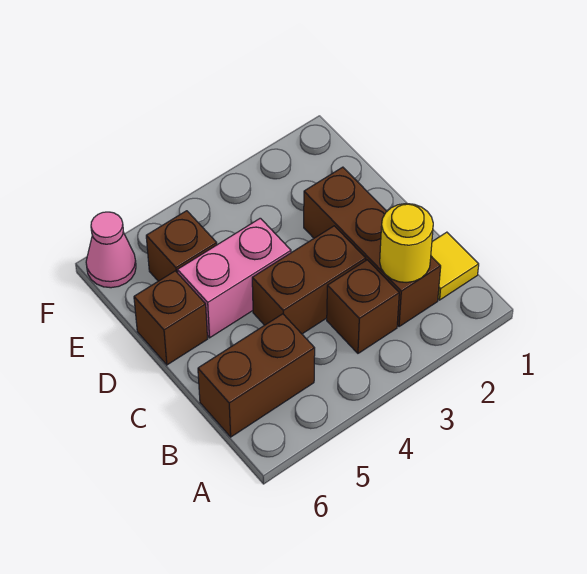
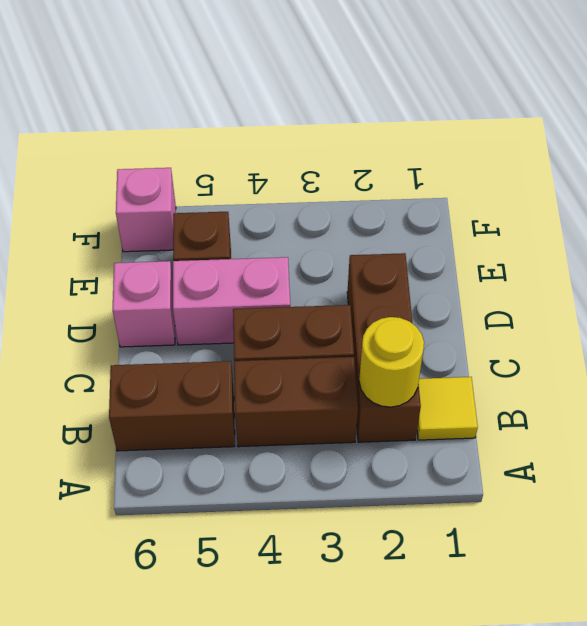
brown brick B3 level 1 -> brown brick B3:B4 level 1
brown brick D6 level 1 -> pink brick D6 level 1
pink cone F6 level 1 -> pink brick F6 level 1

